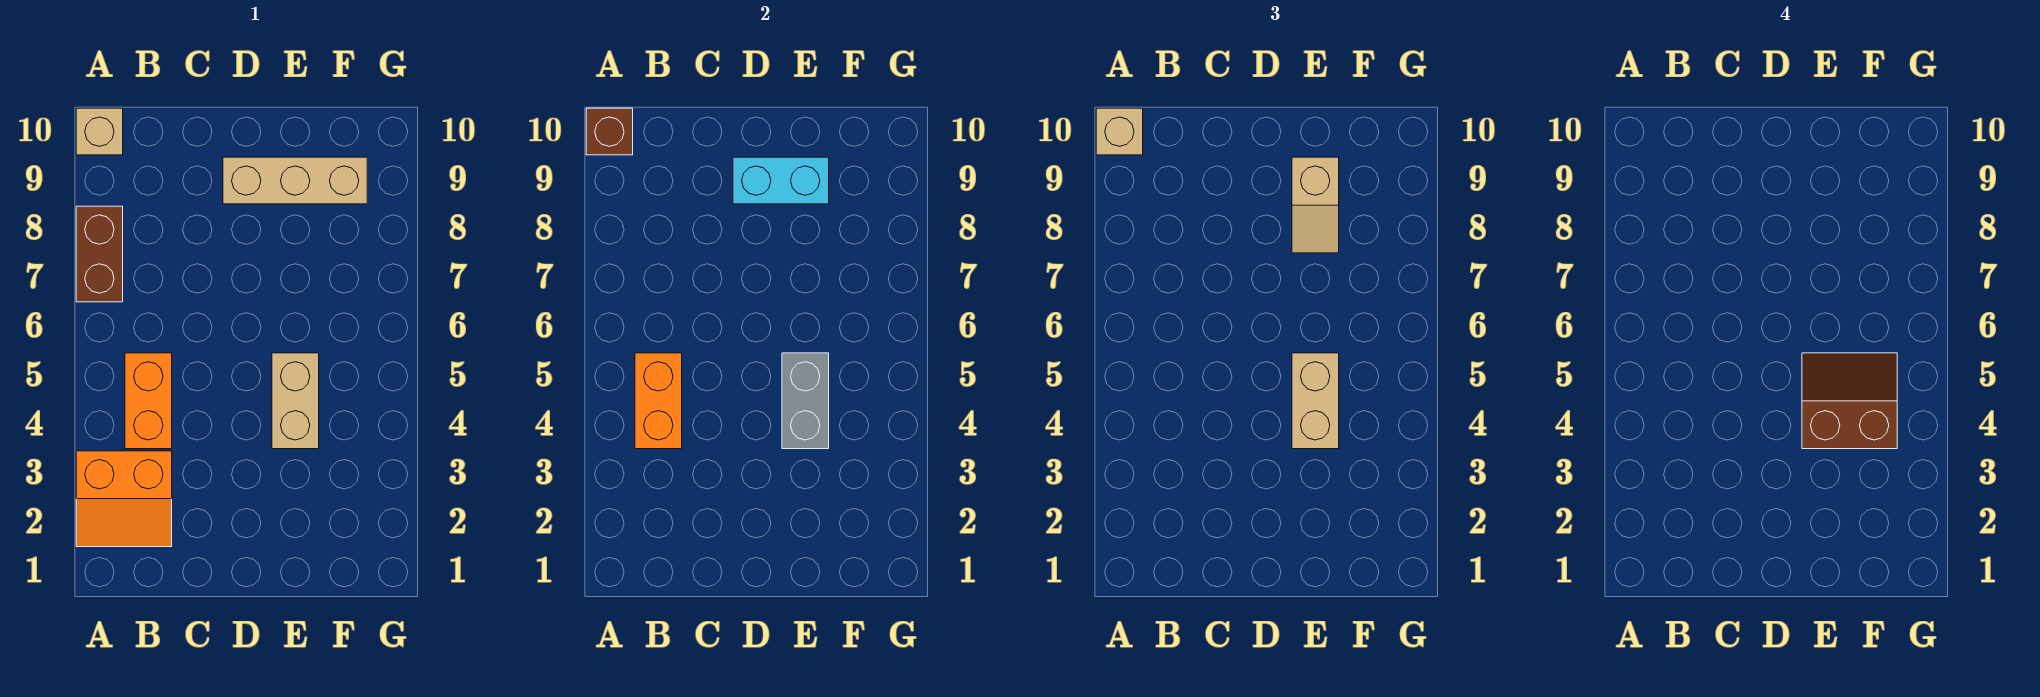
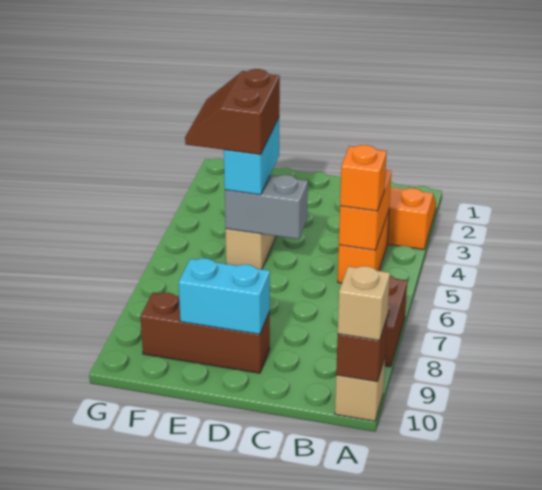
none -> orange brick B5 level 3
tan brick D9:F9 level 1 -> brown brick D9:F9 level 1
grey brick E4:E5 level 2 -> grey brick D5:E5 level 2
tan brick E4:E5 level 3 -> cyan brick E4:E5 level 3
brown slope E4:F5 level 4 top 4 -> brown slope E4:F5 level 4 top E
tan slope E8:E9 level 3 top 9 -> none

